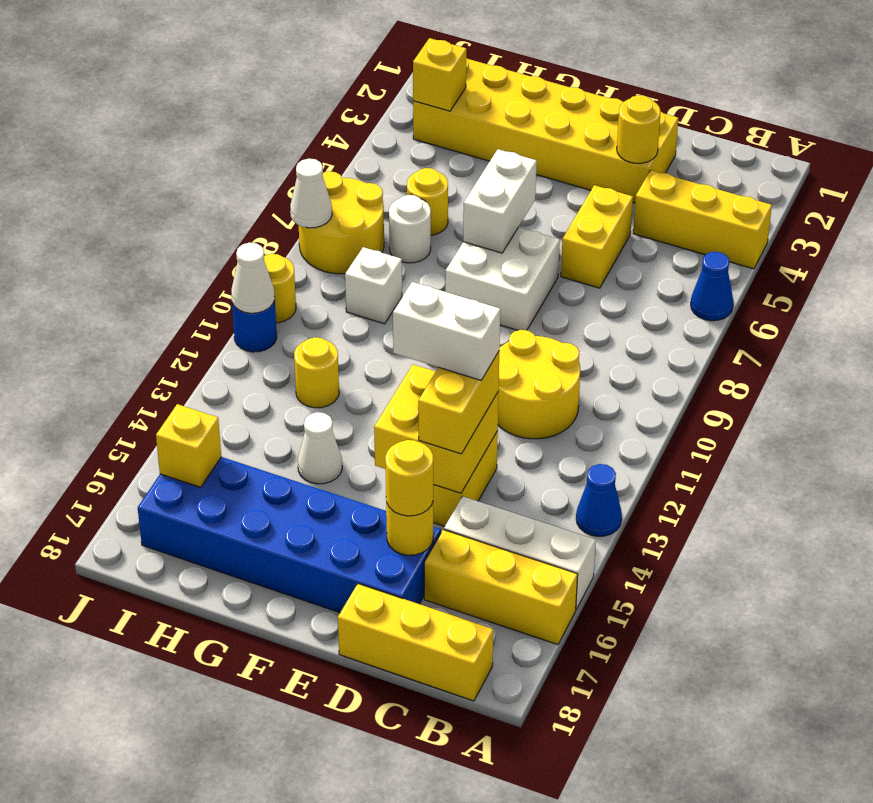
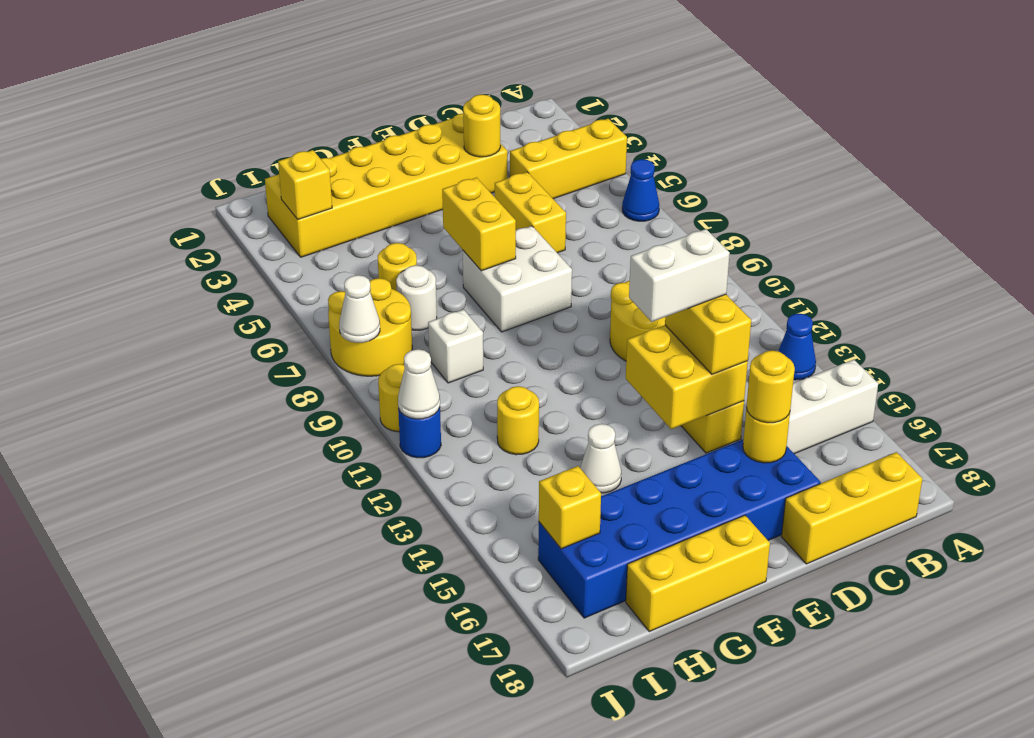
yellow brick A16:C16 level 1 -> yellow brick F18:H18 level 1
white brick F6:F7 level 2 -> yellow brick F6:F7 level 2

